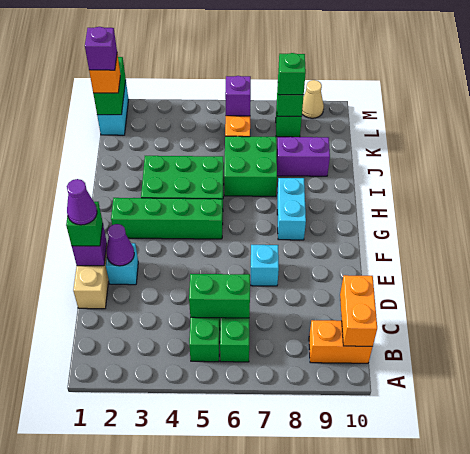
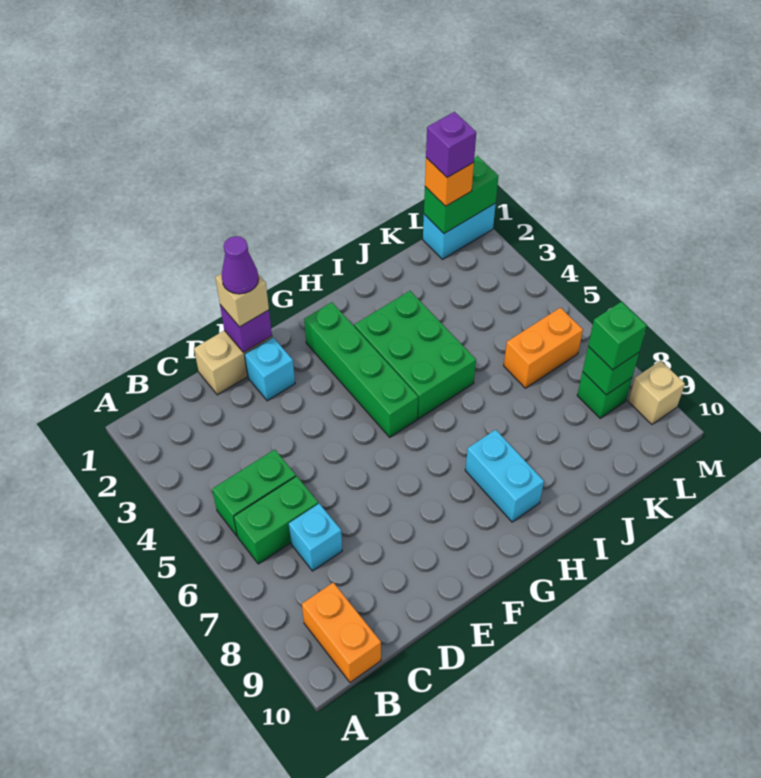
orange brick B10:C10 level 2 -> none
green brick C5:C6 level 2 -> none
green brick E1 level 3 -> tan brick E1 level 3
purple cone E2 level 2 -> none
cyan brick E7 level 1 -> cyan brick C7 level 1
cyan brick G8:H8 level 1 -> cyan brick H8:H9 level 1
green brick I6:J7 level 1 -> none
purple brick J8:J9 level 1 -> none
purple brick L6 level 2 -> none
tan cone M9 level 1 -> tan brick M9 level 1

